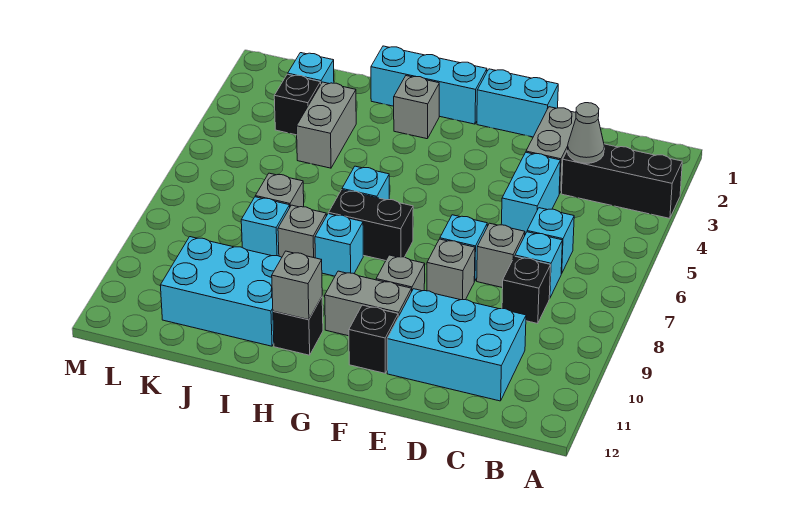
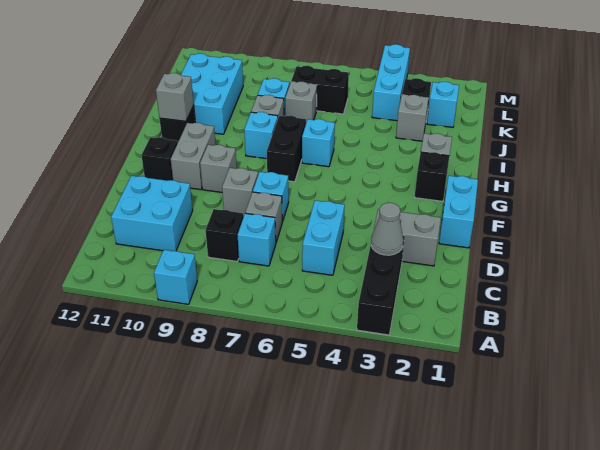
cyan brick C6 level 1 -> cyan brick A9 level 1
cyan brick C10:E11 level 1 -> cyan brick C10:D11 level 1
cyan brick D4:D5 level 1 -> cyan brick C5:D5 level 1
cyan brick G1:I1 level 1 -> cyan brick K4:M4 level 1
none -> black brick G2 level 1
grey brick J3:J4 level 1 -> grey brick J3 level 1
none -> black brick K6:K7 level 1

